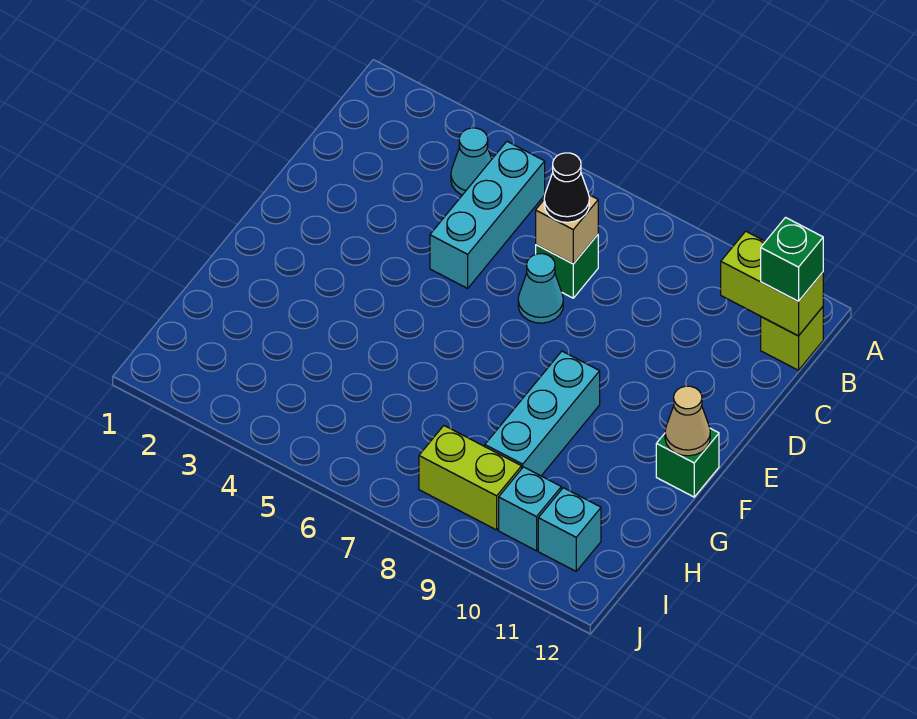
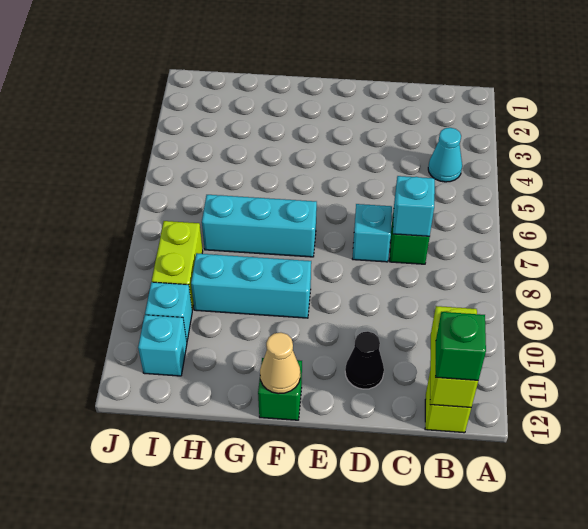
cyan brick B5:D5 level 1 -> cyan brick F7:H7 level 1
tan brick C7 level 2 -> cyan brick C7 level 2
black cone C7 level 3 -> black cone D11 level 1
cyan cone D7 level 1 -> cyan brick D7 level 1

